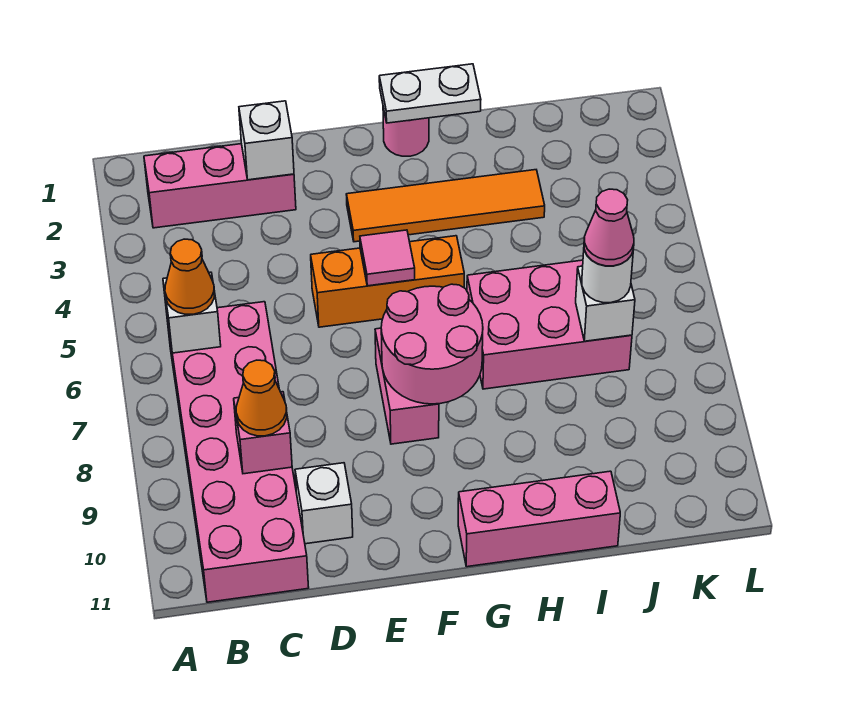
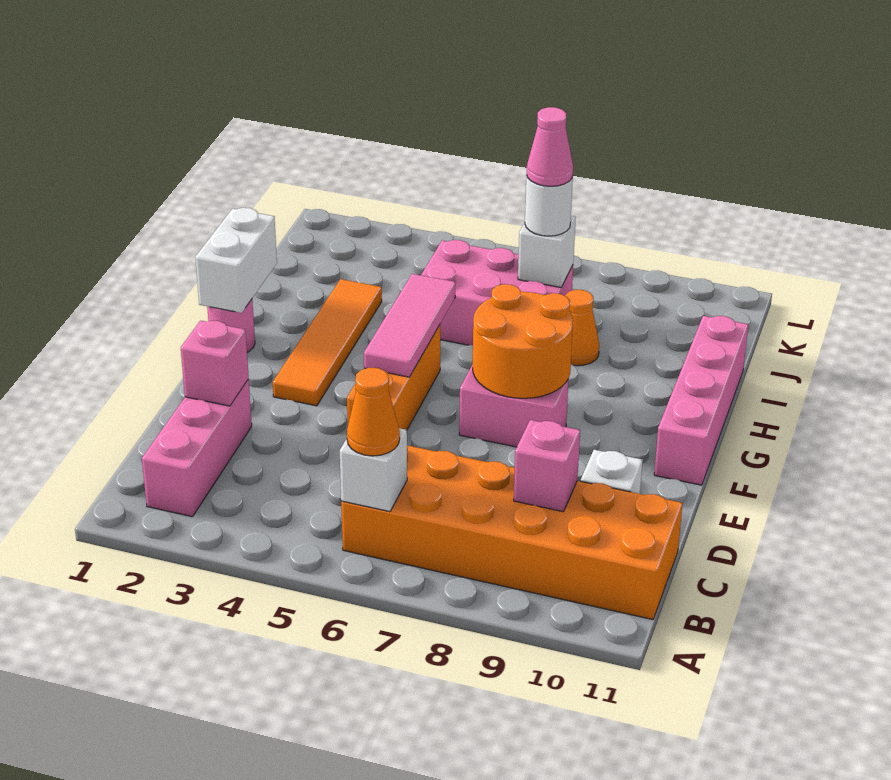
pink brick B6:C11 level 1 -> orange brick B6:C11 level 1
orange cone C9 level 3 -> orange cone I8 level 1
white brick D2 level 2 -> pink brick D2 level 2
pink tile F5 level 2 -> pink tile F5:H5 level 2
pink round brick F7:G8 level 2 -> orange round brick F7:G8 level 2
white plate G1:H1 level 2 -> white brick G1:H1 level 2
pink brick G11:I11 level 1 -> pink brick F11:I11 level 1
pink brick H6:J7 level 1 -> pink brick I5:J7 level 1

